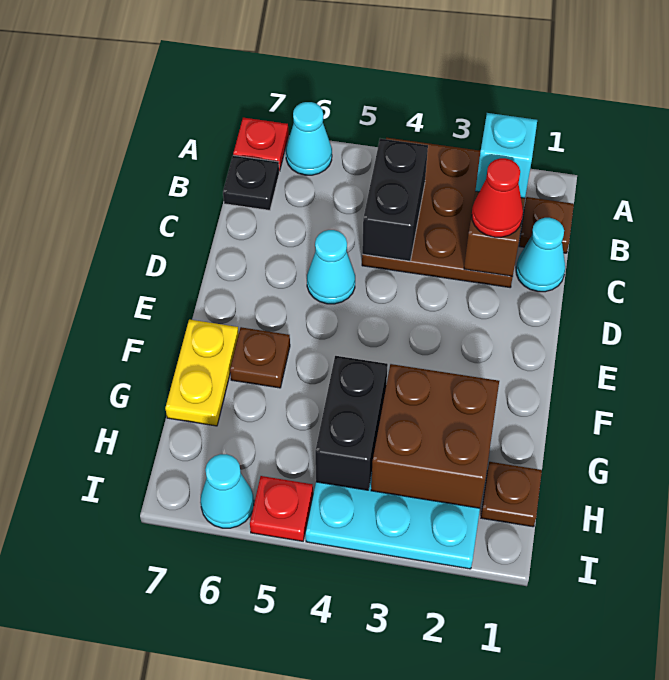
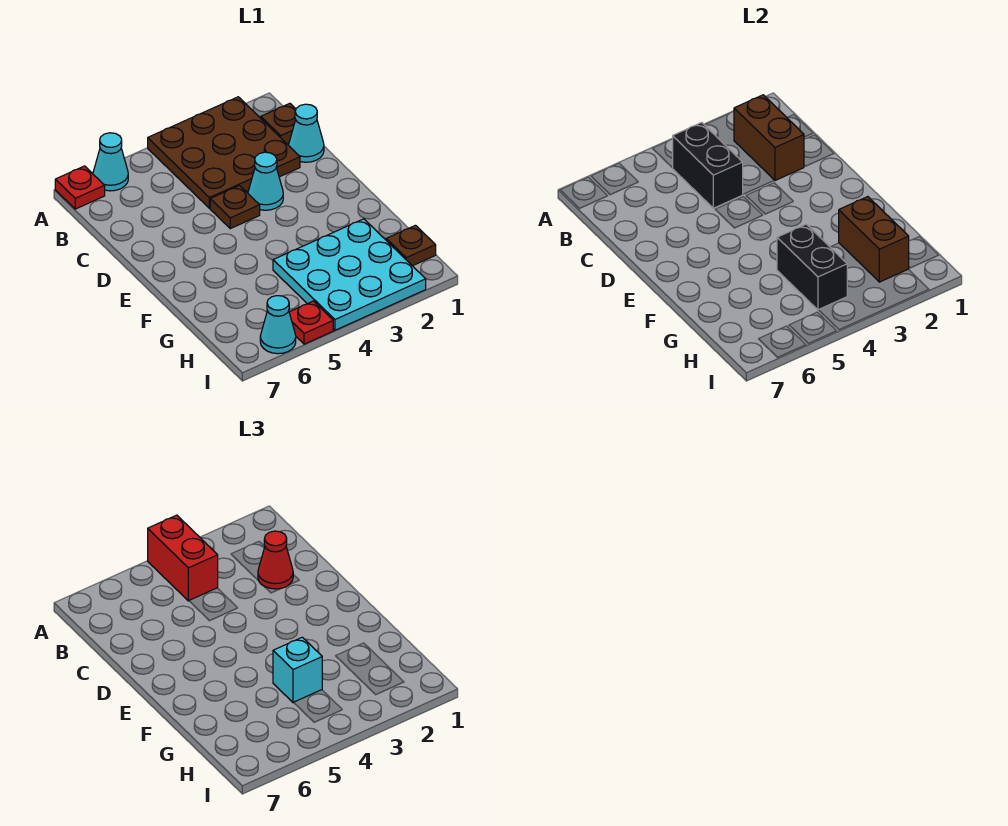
none -> red brick A4:B4 level 3
cyan brick B2 level 3 -> cyan brick G4 level 3
black plate B7 level 1 -> none
cyan cone D5 level 1 -> cyan cone D3 level 1
brown plate F6 level 1 -> brown plate D4 level 1
yellow plate F7:G7 level 1 -> none
brown brick G2:H3 level 2 -> brown brick G2:H2 level 2

